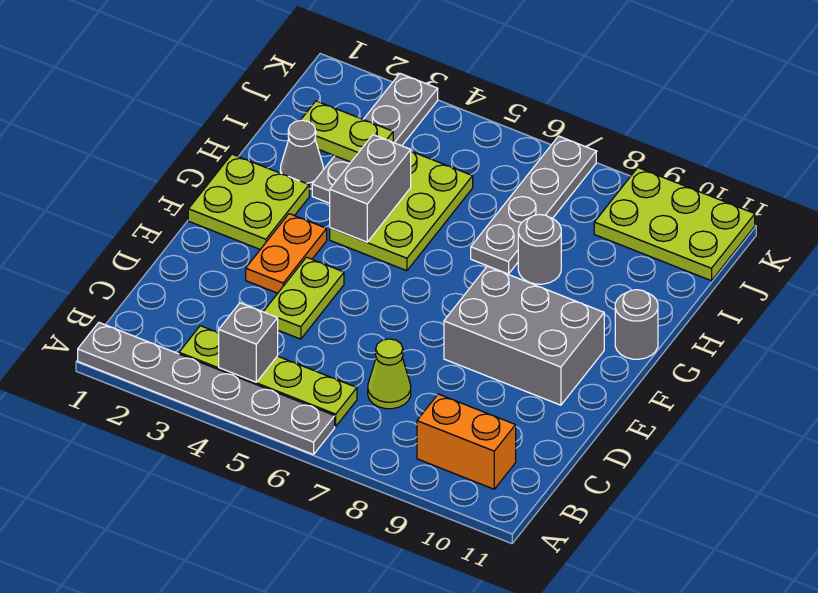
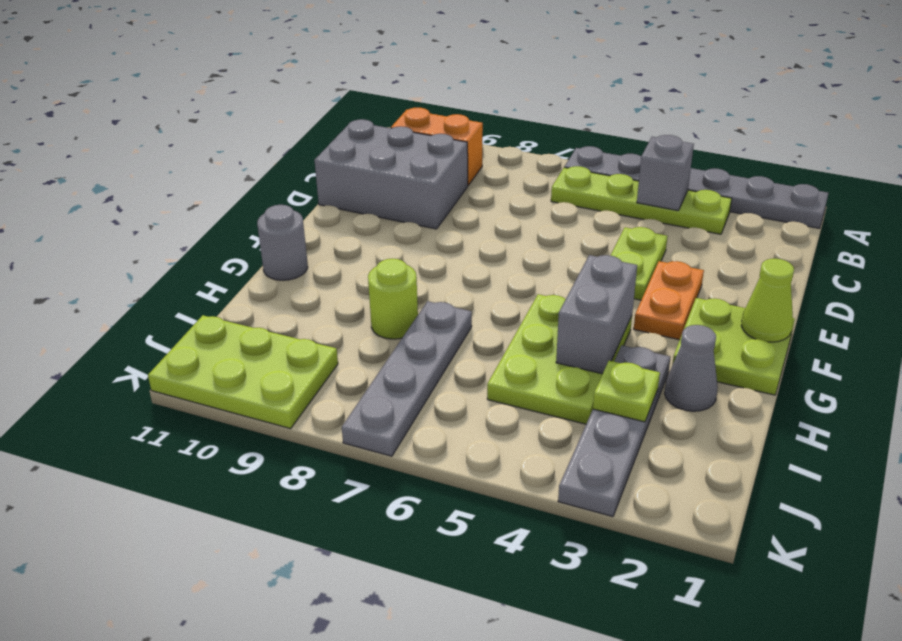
lime cone C7 level 1 -> lime cone F1 level 2
grey brick E8:F10 level 1 -> grey brick C9:D11 level 1
grey round brick H8 level 1 -> lime round brick H8 level 1
lime plate I2:I3 level 2 -> lime plate I3 level 2

